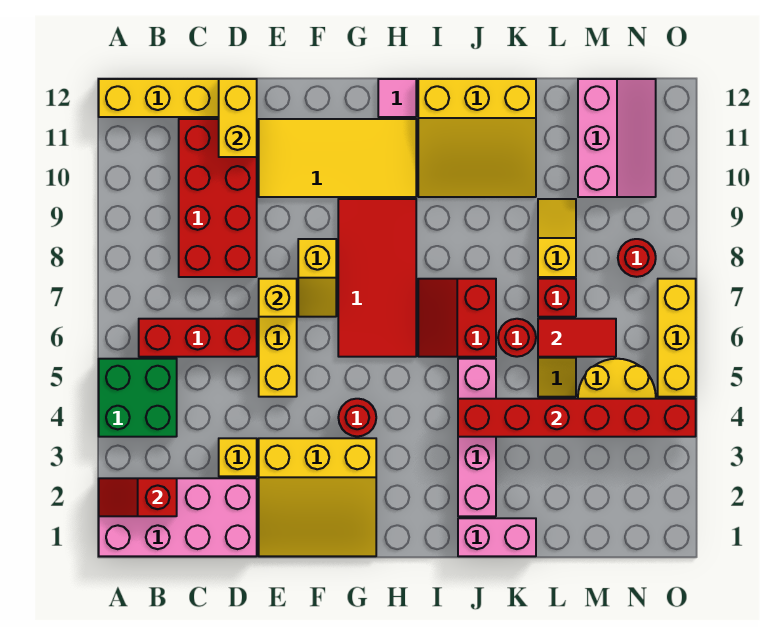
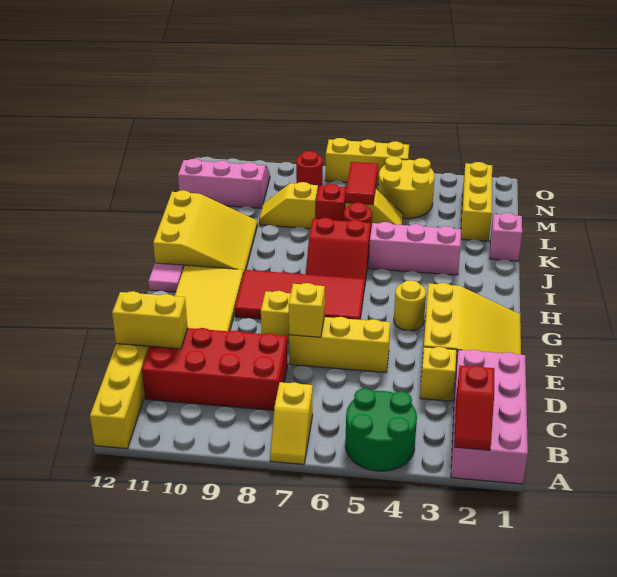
green brick A4:B5 level 1 -> green round brick A4:B5 level 1
none -> yellow slope A7:B7 level 1 top B
red brick B6:D6 level 1 -> none
red round brick G4 level 1 -> yellow round brick G4 level 1
pink brick J1:K1 level 1 -> pink brick K1 level 1
pink brick J2:J5 level 1 -> pink brick J3:J5 level 1
red brick J4:O4 level 2 -> none
none -> yellow brick L2:N2 level 1

